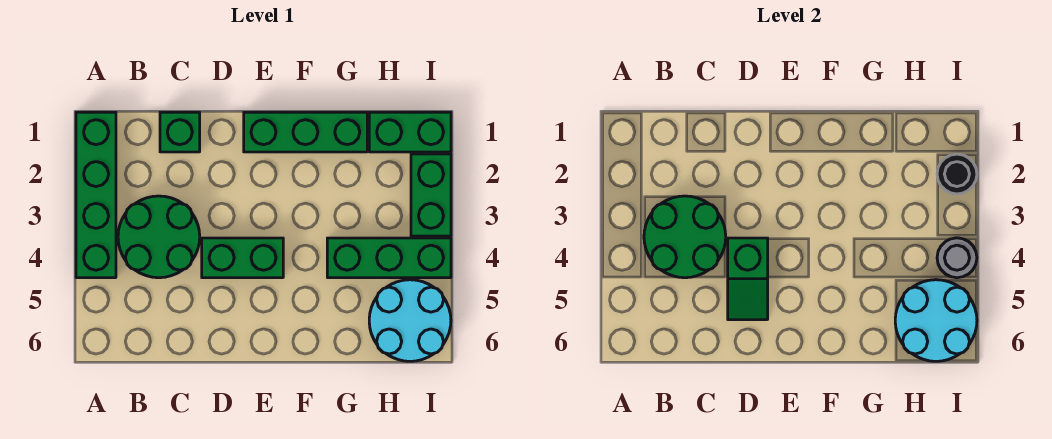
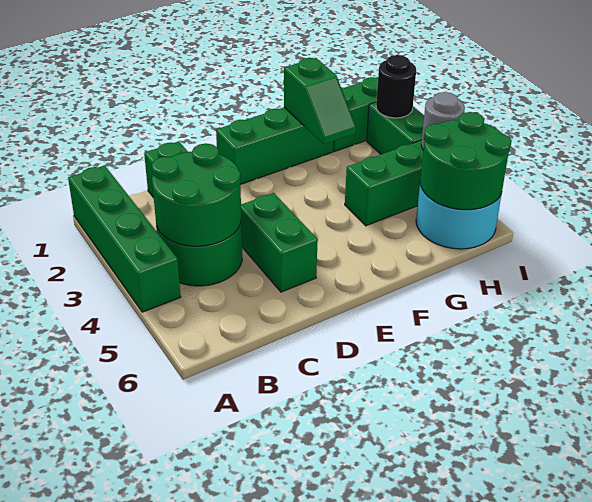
green brick D4:E4 level 1 -> green brick D4:D5 level 1
green slope D4:D5 level 2 top 4 -> green slope G1:G2 level 2 top 1
cyan round brick H5:I6 level 2 -> green round brick H5:I6 level 2

